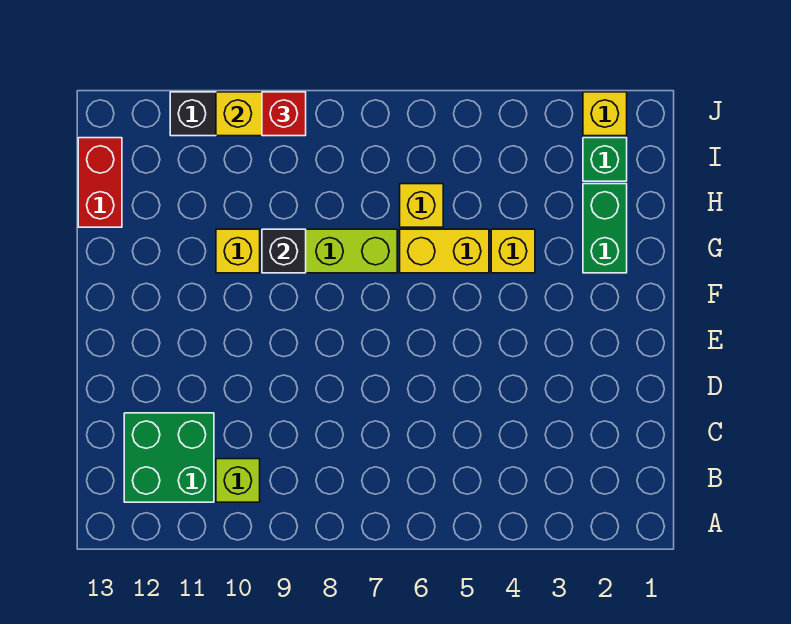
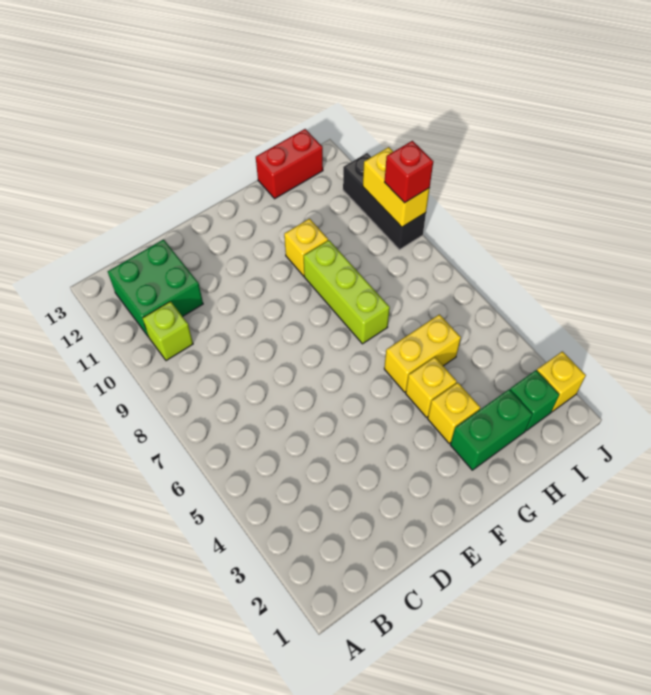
yellow brick G5:G6 level 1 -> yellow brick G5:H5 level 1
black brick G9 level 2 -> none
yellow brick H6 level 1 -> yellow brick G3 level 1

